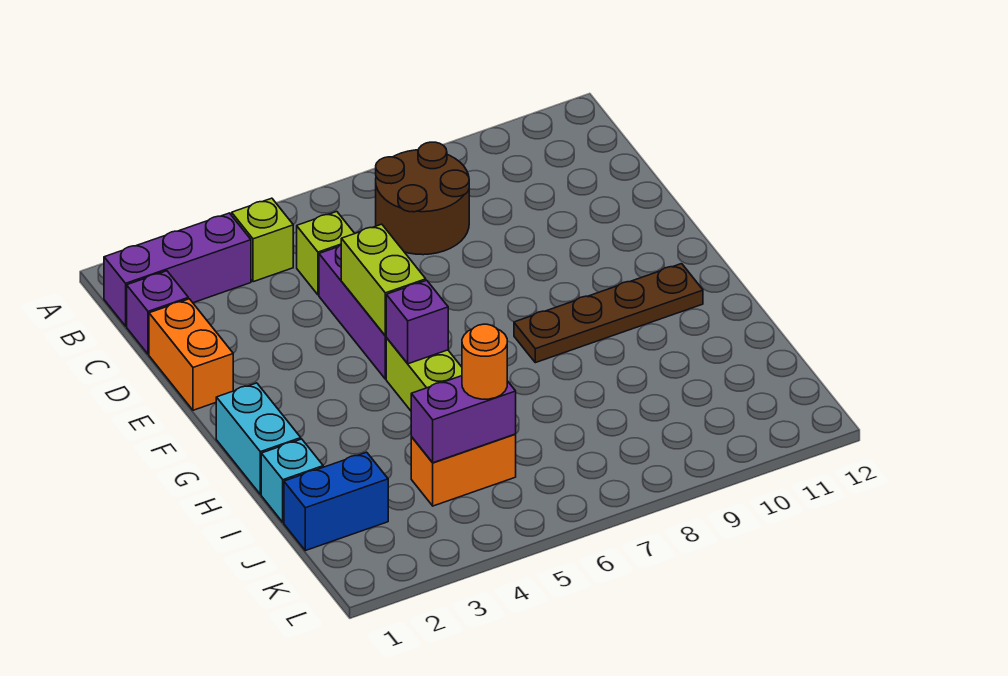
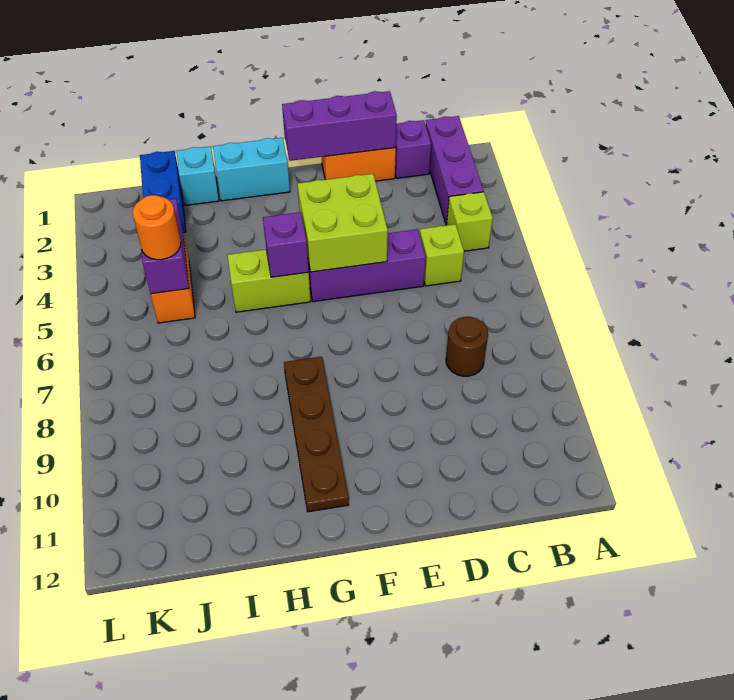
brown round brick B7:C8 level 1 -> brown round brick C8 level 1
none -> purple brick D1:F1 level 2
lime brick E5:F5 level 2 -> lime brick E4:F5 level 2

